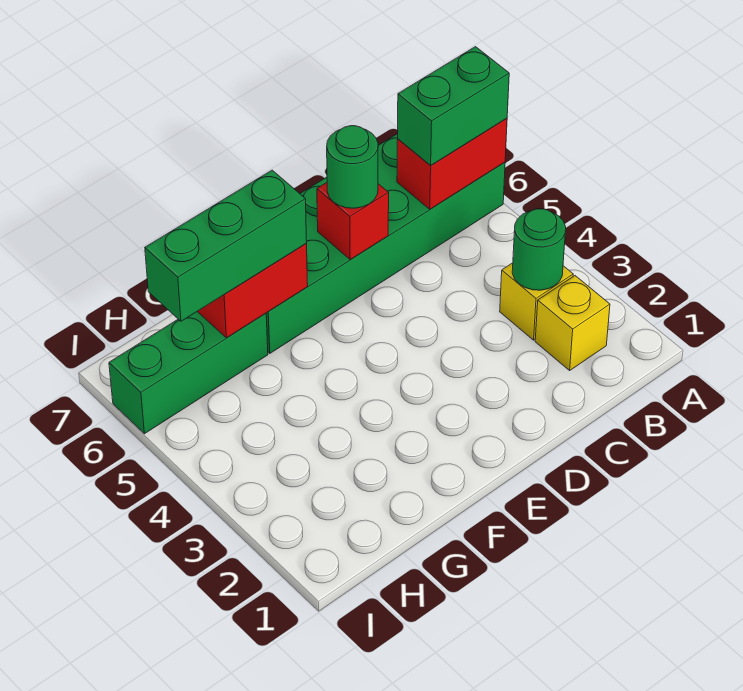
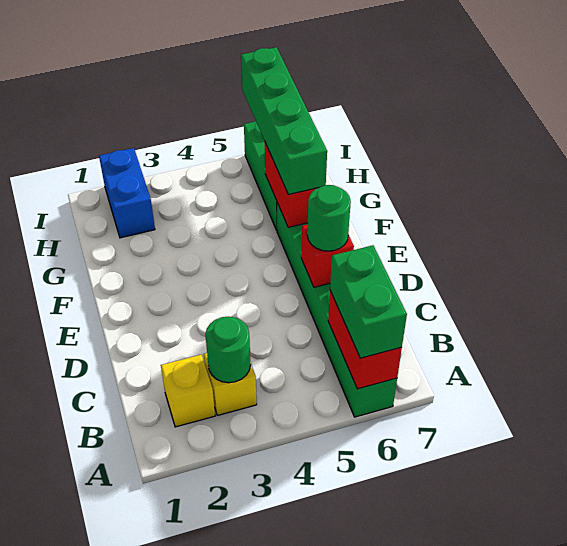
green brick A6:F7 level 1 -> green brick A6:F6 level 1
green brick F6:H6 level 3 -> green brick F6:I6 level 3
none -> blue brick H2:I2 level 1

